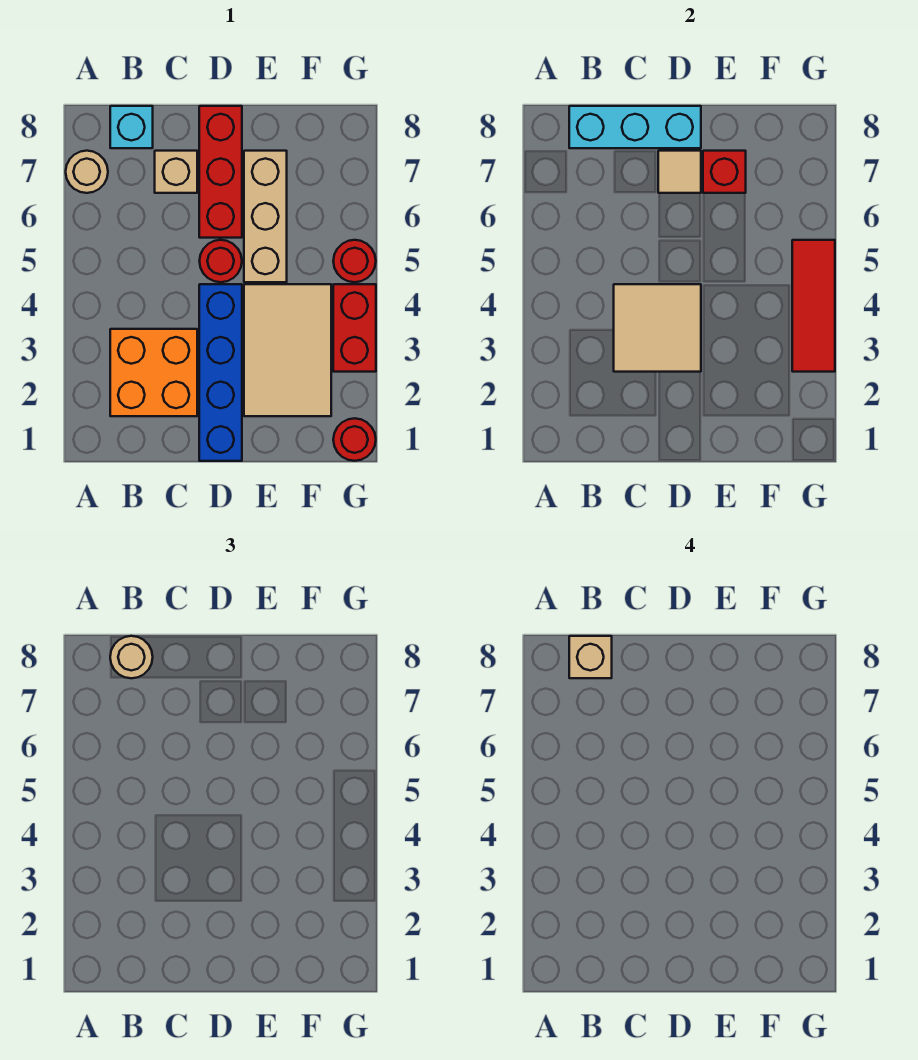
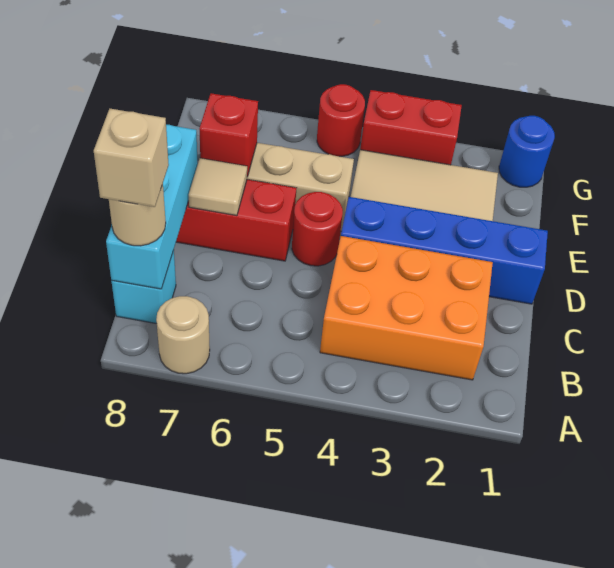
orange brick B2:C3 level 1 -> orange brick B2:C4 level 1
tan tile C3:D4 level 2 -> none
tan brick C7 level 1 -> none
red round brick G1 level 1 -> blue round brick G1 level 1
red tile G3:G5 level 2 -> none

